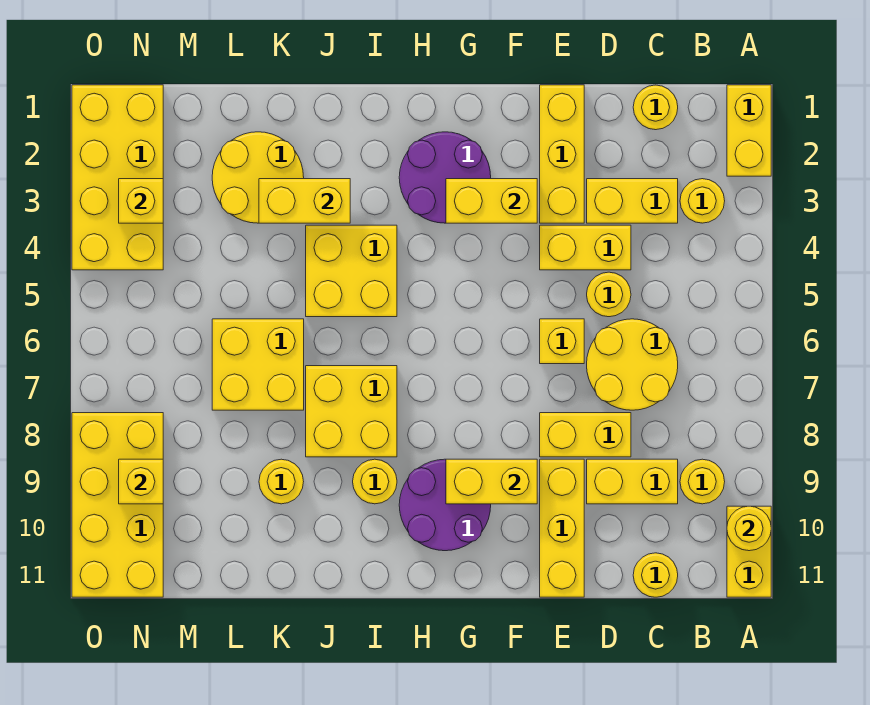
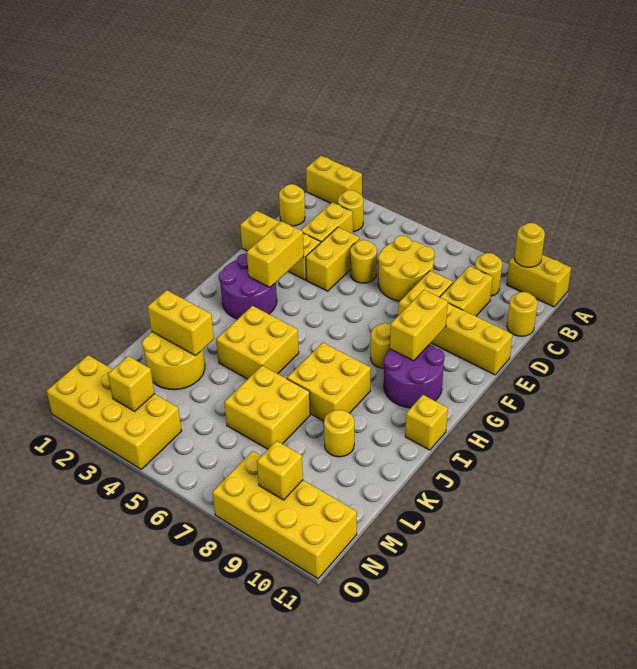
yellow brick E6 level 1 -> yellow brick I11 level 1
yellow round brick I9 level 1 -> yellow round brick G8 level 1
yellow brick J3:K3 level 2 -> yellow brick K2:K3 level 2

